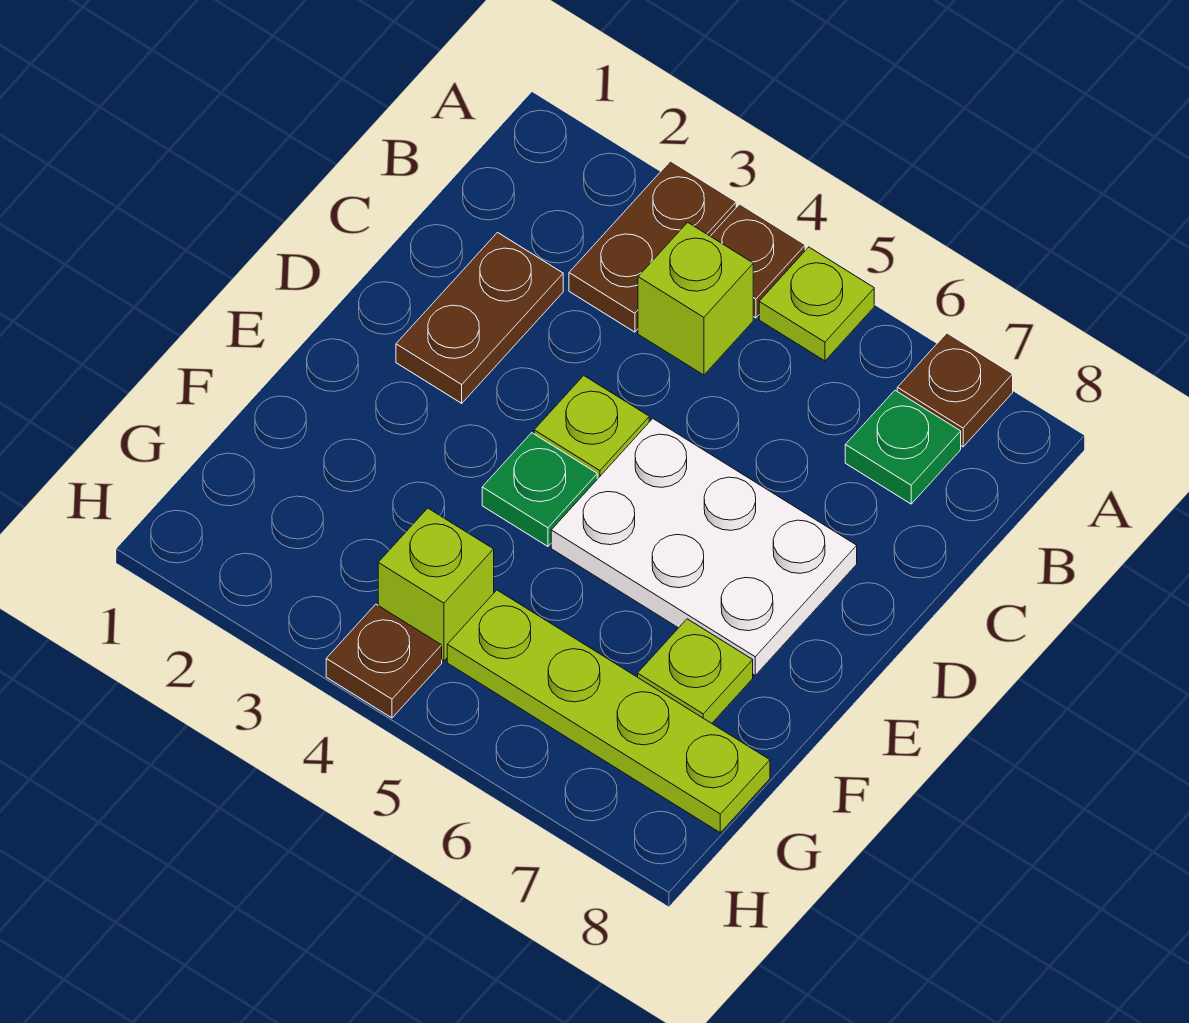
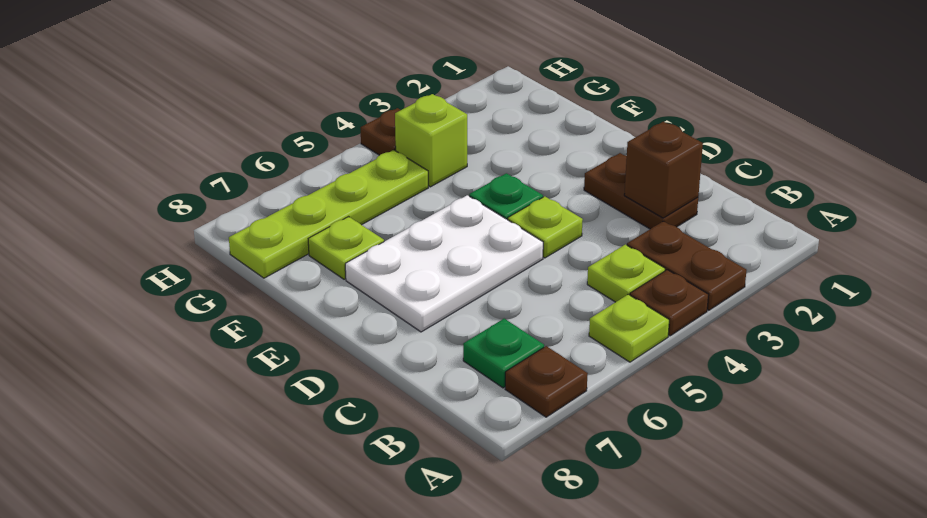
lime brick B4 level 1 -> lime plate B4 level 1
none -> brown brick C2 level 2

